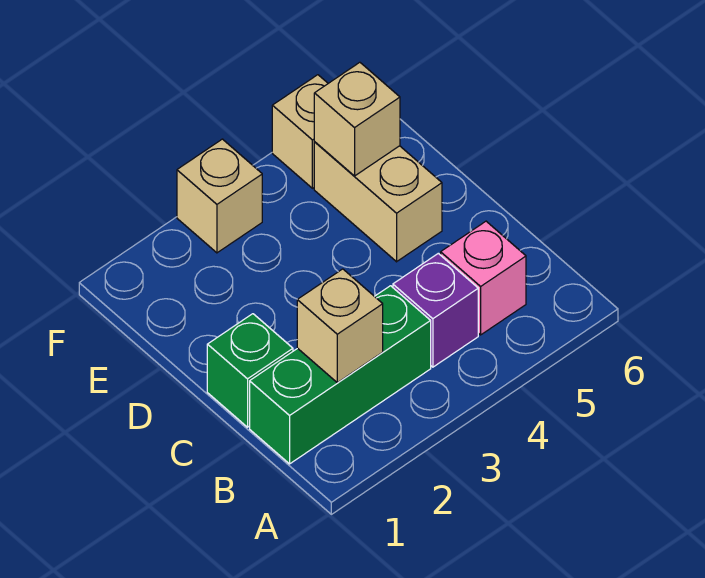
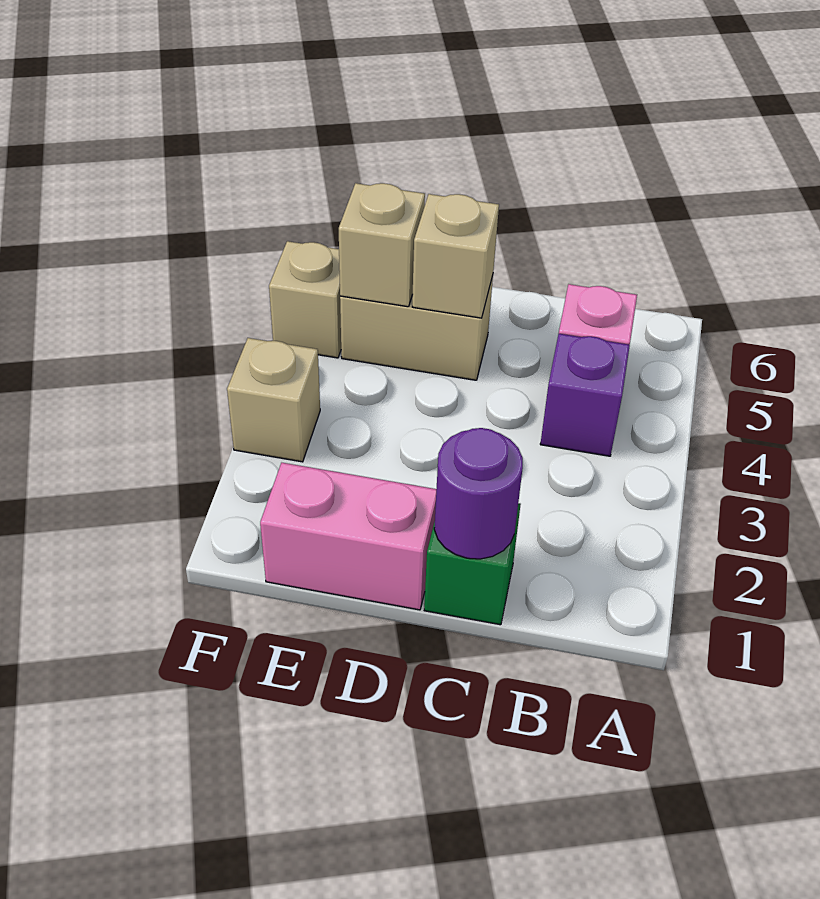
green brick B1:B3 level 1 -> none
tan brick B2 level 2 -> tan brick D5 level 2
none -> purple round brick C1 level 2
none -> pink brick D1:E1 level 1

